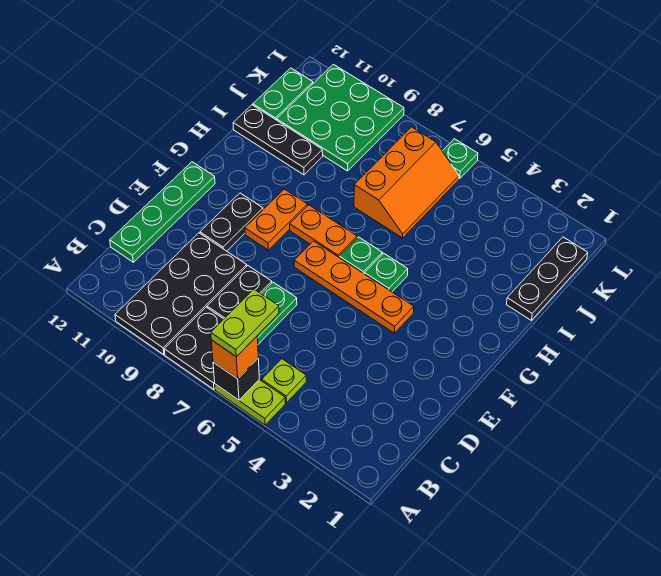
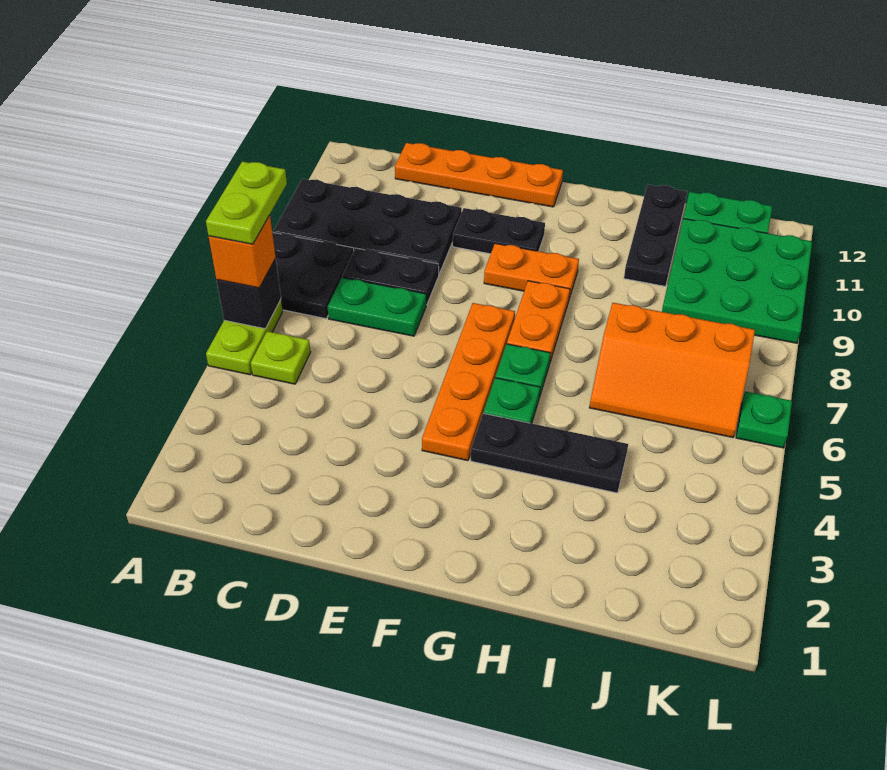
lime plate A6:B6 level 4 -> lime plate A6:A7 level 4
green plate C12:F12 level 1 -> orange plate C12:F12 level 1
black plate I1:K1 level 1 -> black plate G4:I4 level 1

